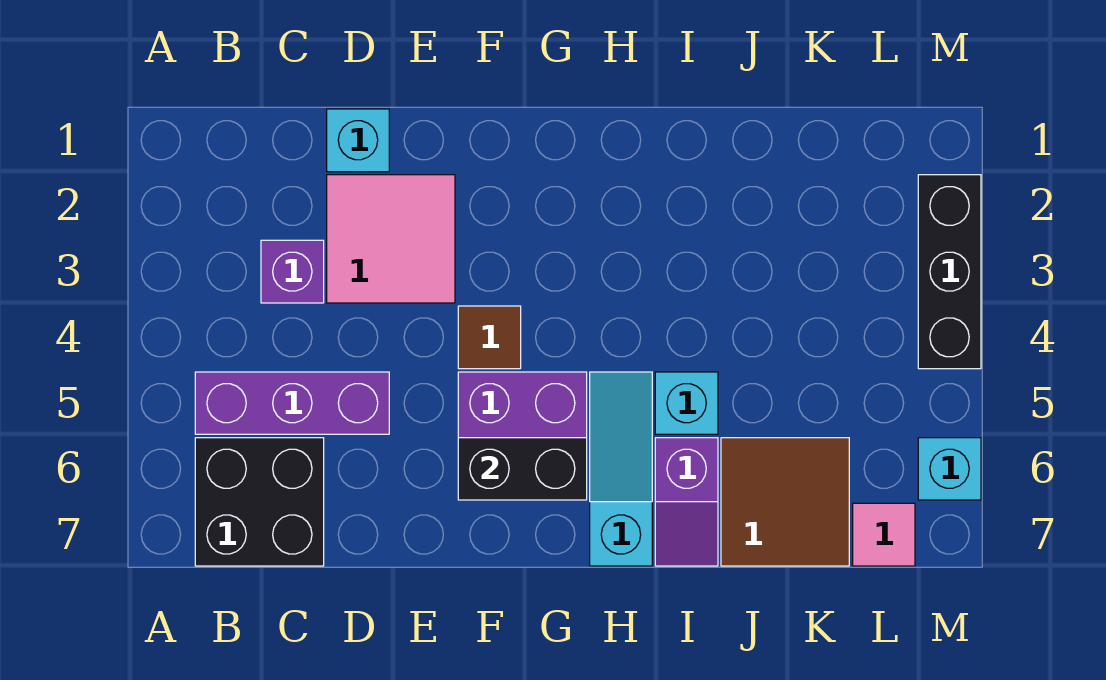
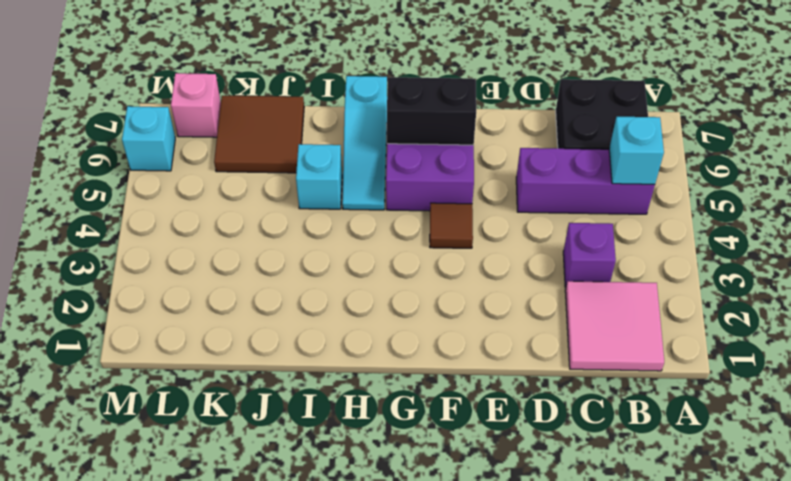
cyan brick D1 level 1 -> cyan brick B5 level 2
pink tile D2:E3 level 1 -> pink tile B1:C2 level 1
purple slope I6:I7 level 1 top 6 -> none
pink tile L7 level 1 -> pink brick L7 level 1
black brick M2:M4 level 1 -> none

